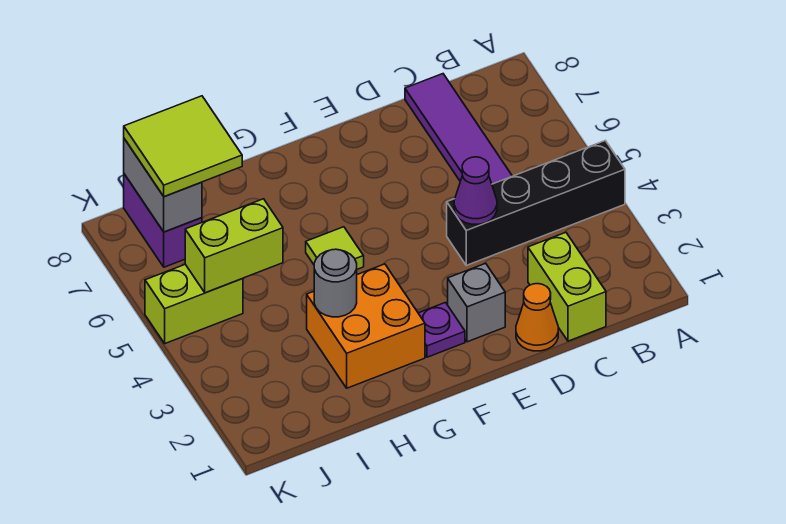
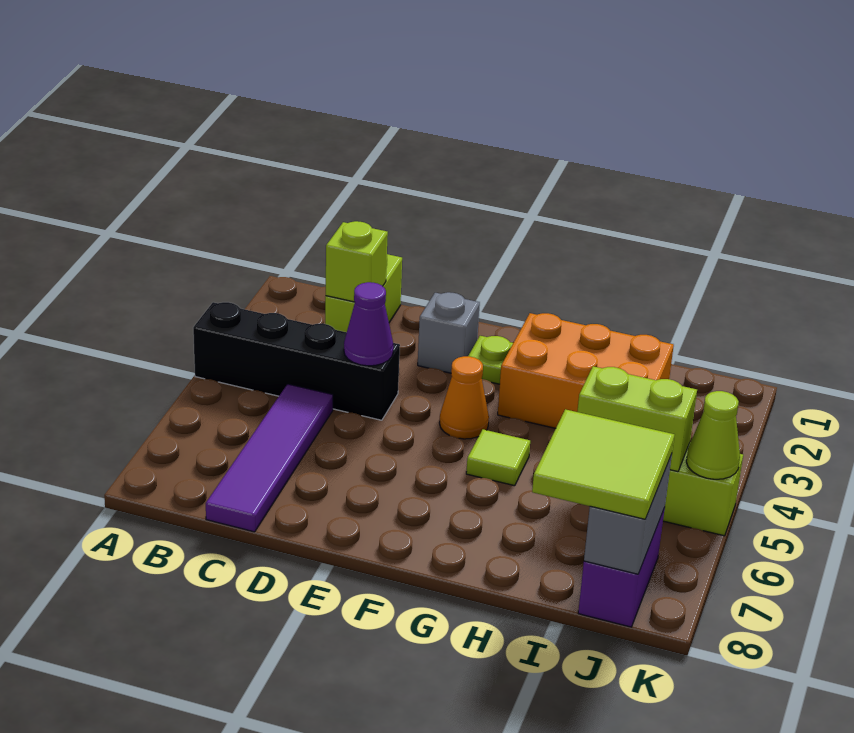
none -> lime brick C2 level 2
orange cone D1 level 1 -> orange cone F4 level 1
purple plate F2 level 1 -> lime plate F2 level 1
orange brick G2:H3 level 1 -> orange brick G2:I3 level 1
grey round brick H3 level 2 -> none
none -> lime cone K5 level 2

